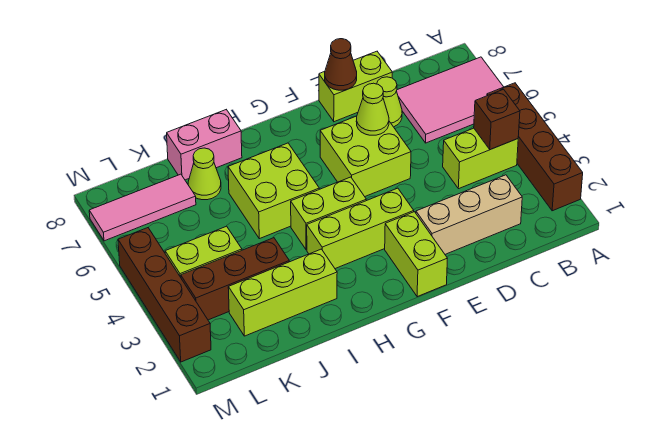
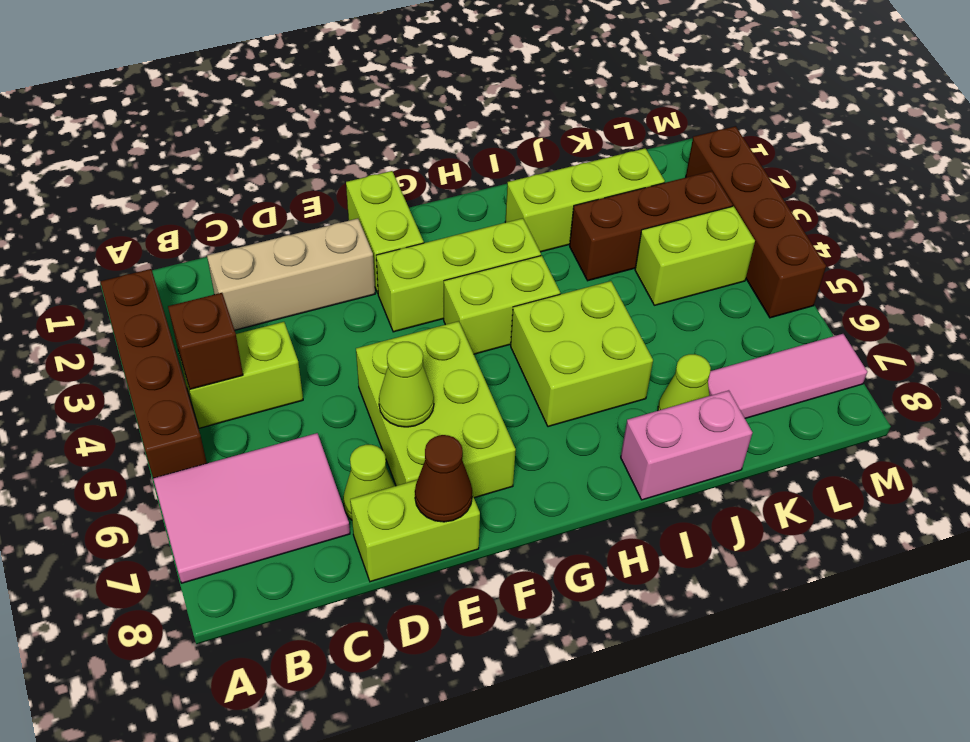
lime brick E5:F6 level 1 -> lime brick E5:F7 level 1

